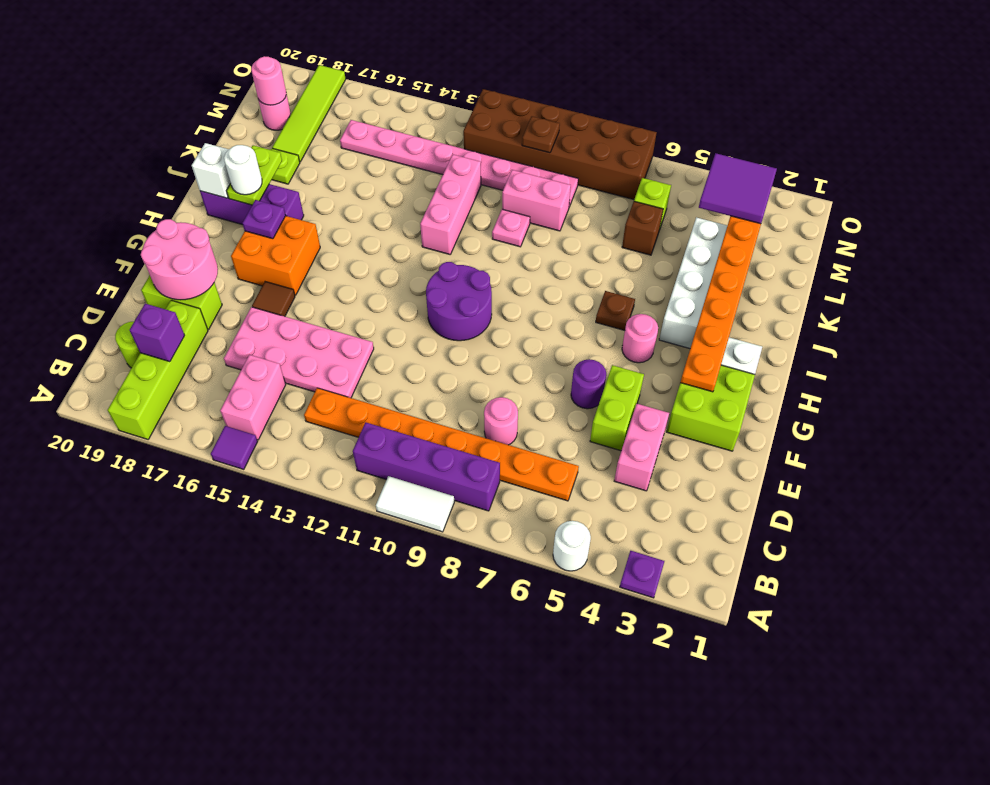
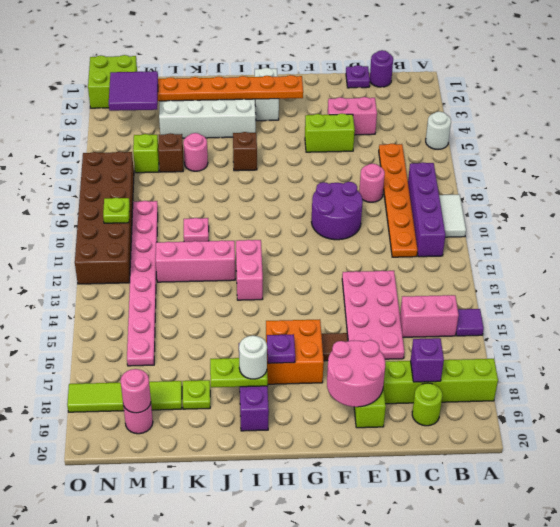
purple plate A3 level 1 -> purple plate D1 level 1
orange plate C6:C13 level 1 -> orange plate C6:C11 level 1
lime brick F2:G3 level 1 -> lime brick N1:O2 level 1
purple round brick F6 level 1 -> purple round brick C1 level 1
purple round brick G10:H11 level 1 -> purple round brick E9:F10 level 1
pink round brick H5 level 1 -> pink round brick K6 level 1
brown plate I6 level 1 -> brown brick I6 level 1
white brick I19 level 2 -> none
pink brick L9:L10 level 1 -> pink brick I12:I13 level 1
brown plate N10 level 2 -> lime plate N10 level 2

